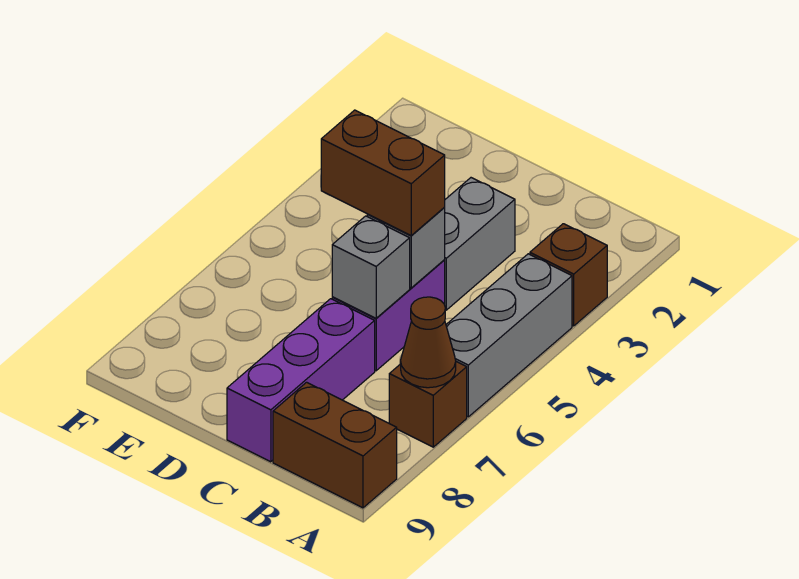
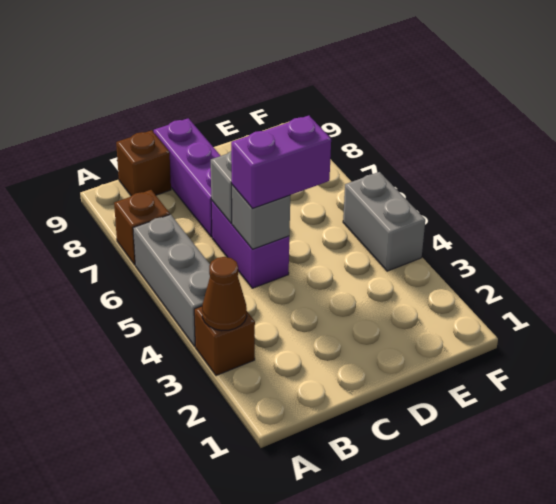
brown cone A7 level 2 -> brown cone A3 level 2
brown brick A9:B9 level 1 -> brown brick B9 level 1
grey brick C3:C4 level 1 -> grey brick F4:F5 level 1
brown brick C5:D5 level 3 -> purple brick C5:D5 level 3

